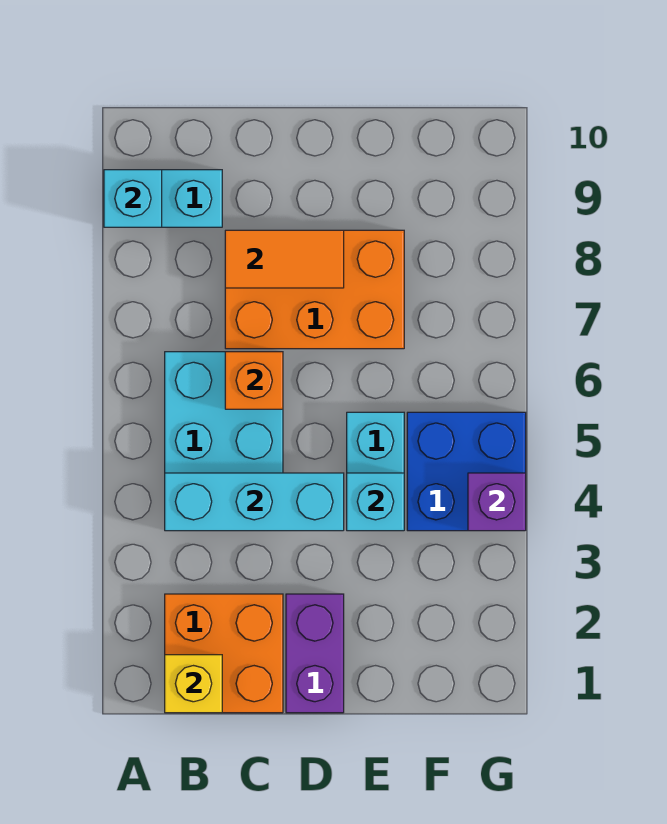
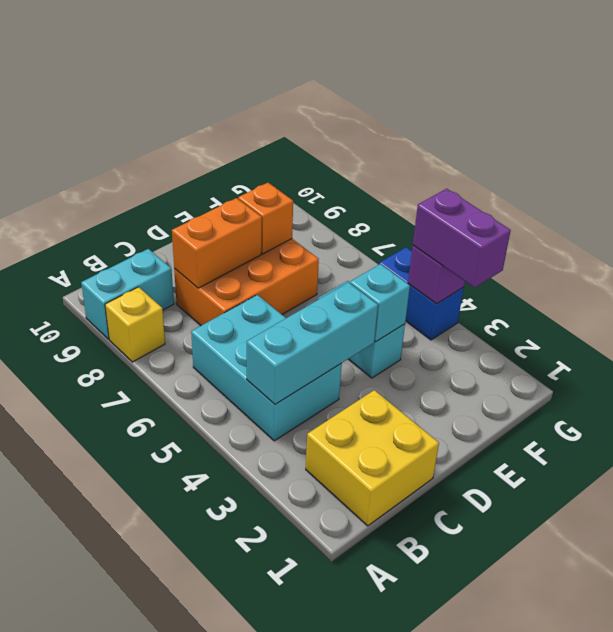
cyan brick A9 level 2 -> none
orange brick B1:C2 level 1 -> yellow brick B1:C2 level 1
yellow brick B1 level 2 -> yellow brick A8 level 1
orange brick C6 level 2 -> orange brick E8 level 2
orange tile C8:D8 level 2 -> orange brick C8:D8 level 2
purple brick D1:D2 level 1 -> purple brick G3:G4 level 3
blue brick F4:G5 level 1 -> blue brick G4:G5 level 1

